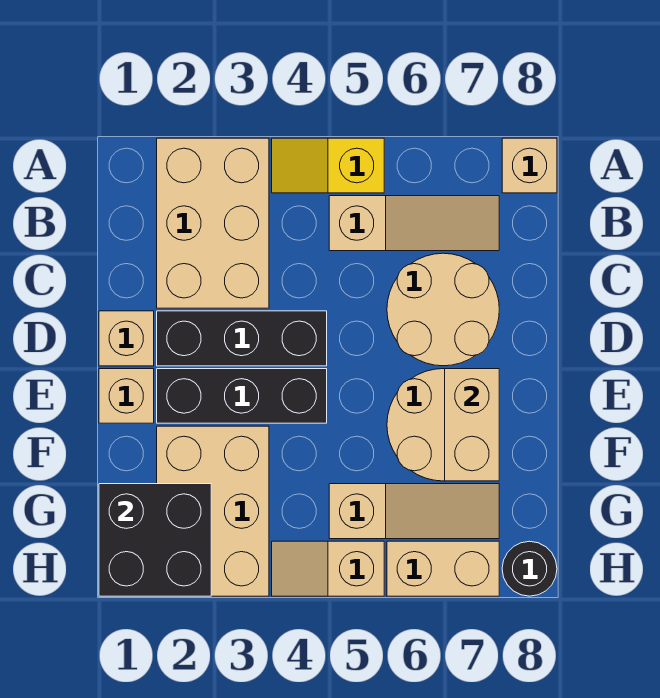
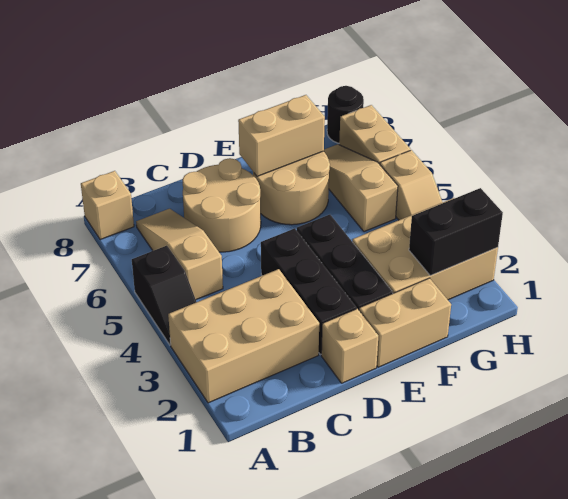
yellow slope A4:A5 level 1 top 5 -> black slope A4:A5 level 1 top 5
tan brick E1 level 1 -> tan brick E1:F1 level 1
black brick G1:H2 level 2 -> black brick G2:H2 level 2

